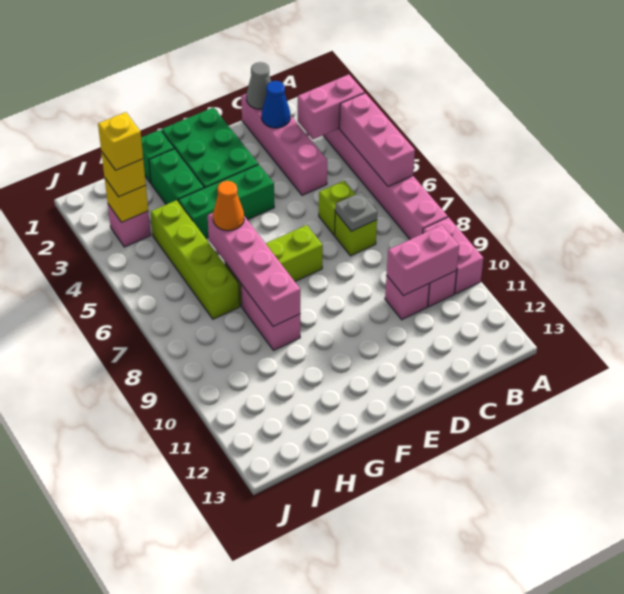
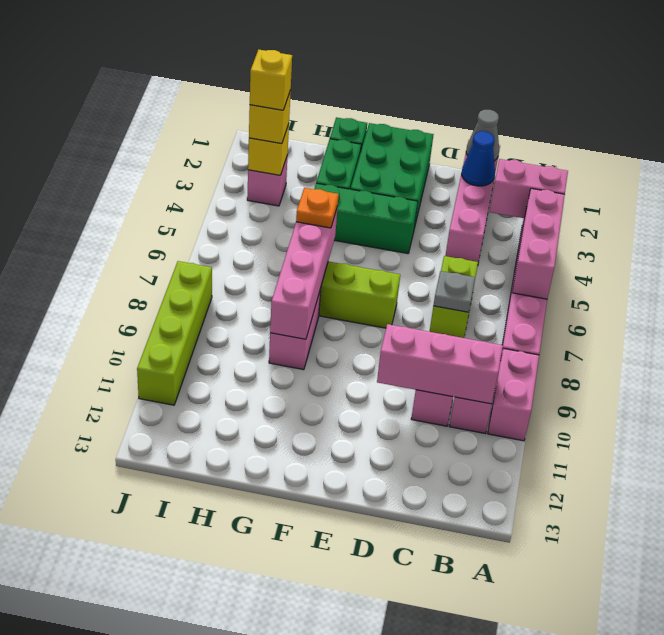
pink brick B10:C10 level 2 -> pink brick B10:D10 level 2
orange cone G6 level 3 -> orange plate G6 level 3
lime brick H4:H7 level 1 -> lime brick J8:J11 level 1

